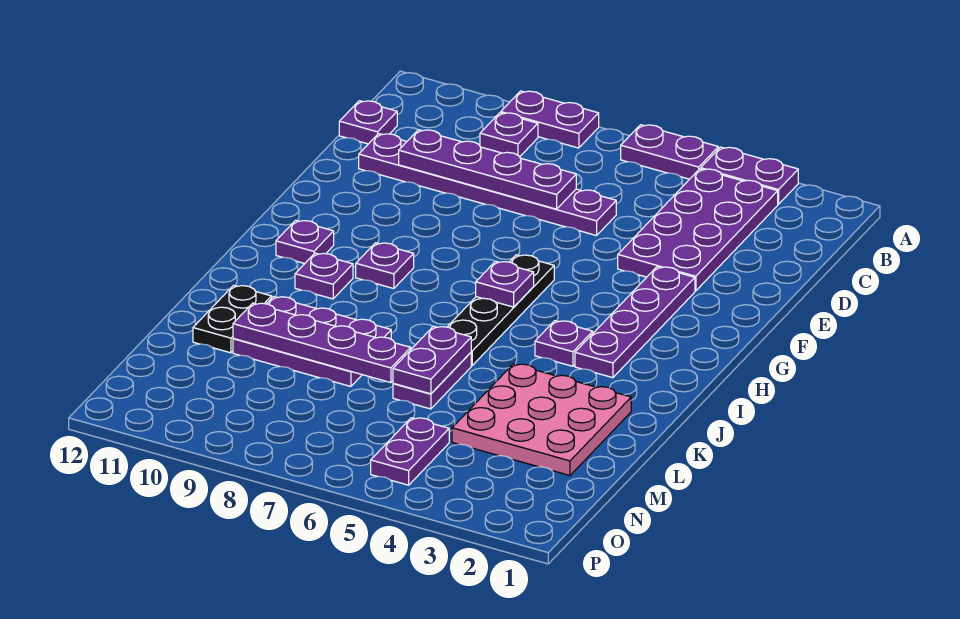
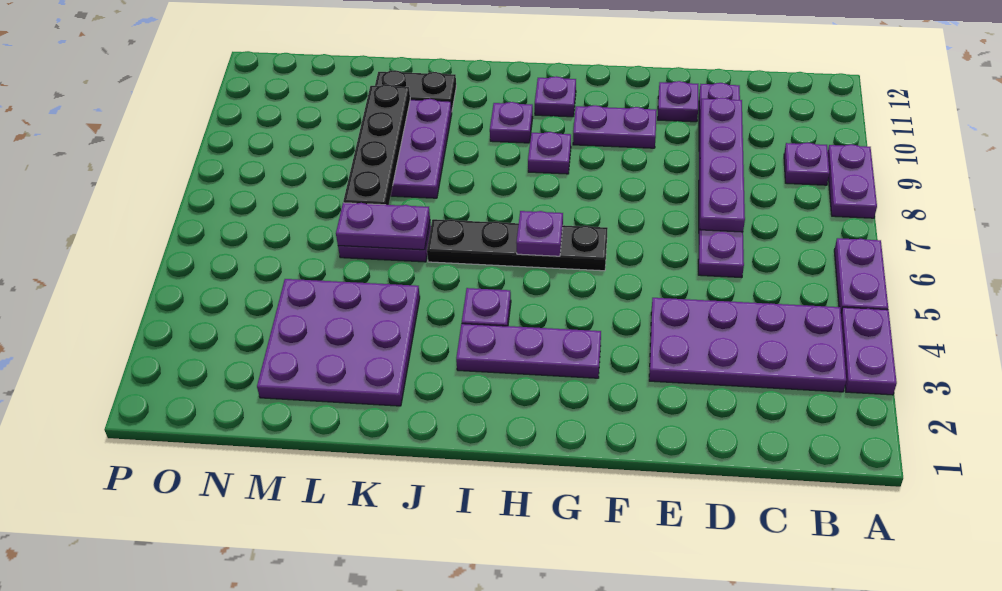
purple plate C12 level 1 -> purple plate E11 level 1
purple plate F3:I3 level 1 -> purple plate G3:I3 level 1
pink plate K2:M4 level 1 -> purple plate K2:M4 level 1
purple plate L7:L10 level 2 -> black plate L7:L10 level 2
purple plate N5:O5 level 1 -> purple plate F10:G10 level 1

